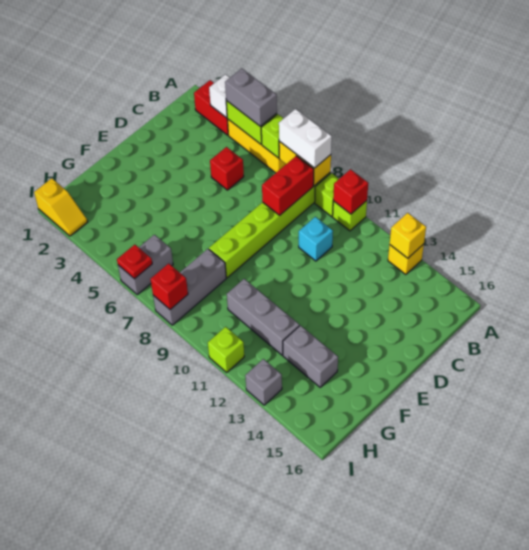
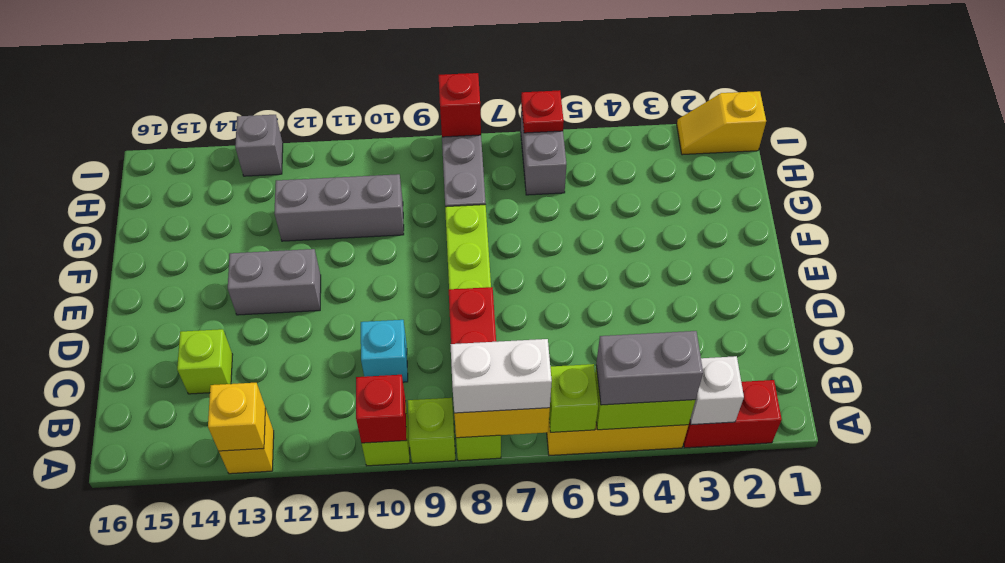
red brick C5 level 1 -> none
grey brick G13:G14 level 1 -> grey brick E12:E13 level 1
lime brick I11 level 1 -> lime brick C14 level 1

